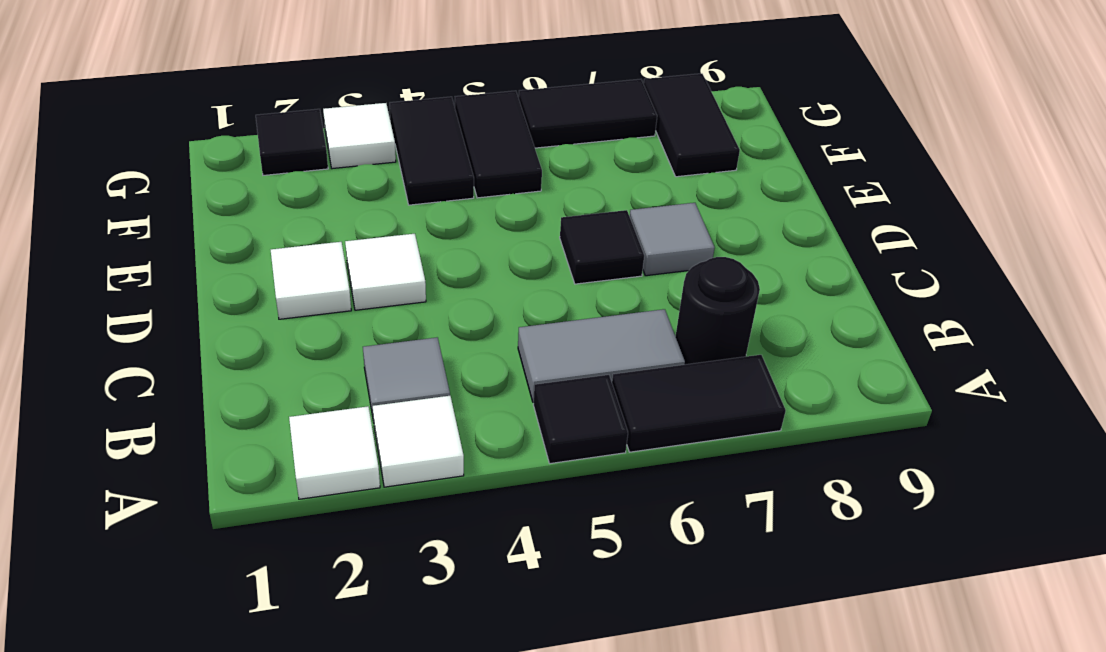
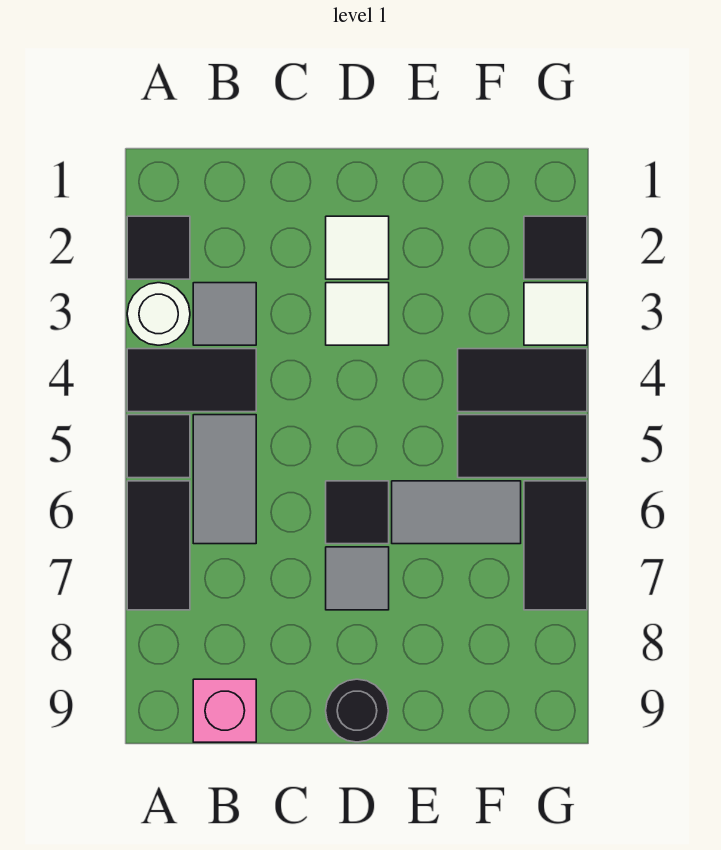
white tile A2 level 1 -> black tile A2 level 1
white tile A3 level 1 -> white round brick A3 level 1
black round brick B7 level 1 -> black round brick D9 level 1
none -> pink brick B9 level 1
none -> grey tile E6:F6 level 1
black tile F8:G8 level 1 -> black tile A4:B4 level 1

